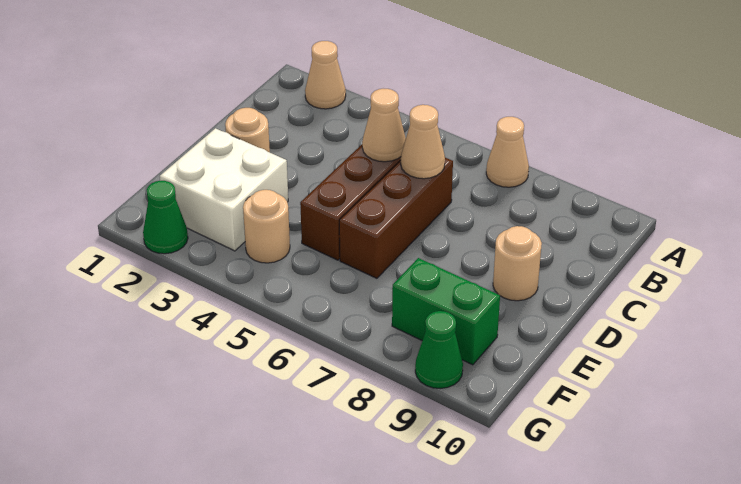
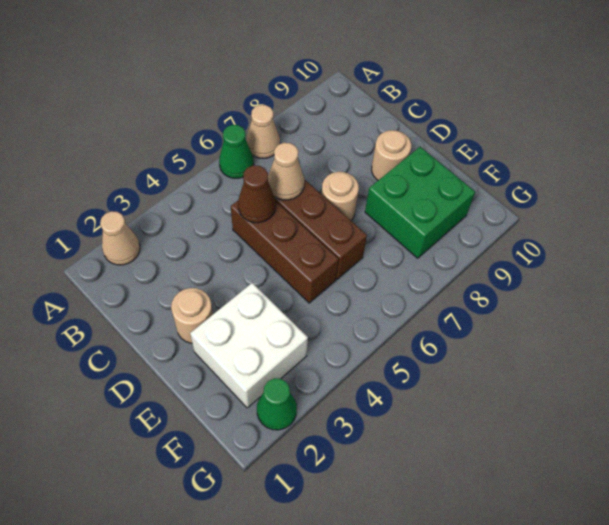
tan cone C5 level 2 -> brown cone C5 level 2
tan round brick F4 level 1 -> tan round brick D7 level 1
green brick F8:F9 level 1 -> green brick E8:F9 level 1
green cone G9 level 1 -> green cone A6 level 1

